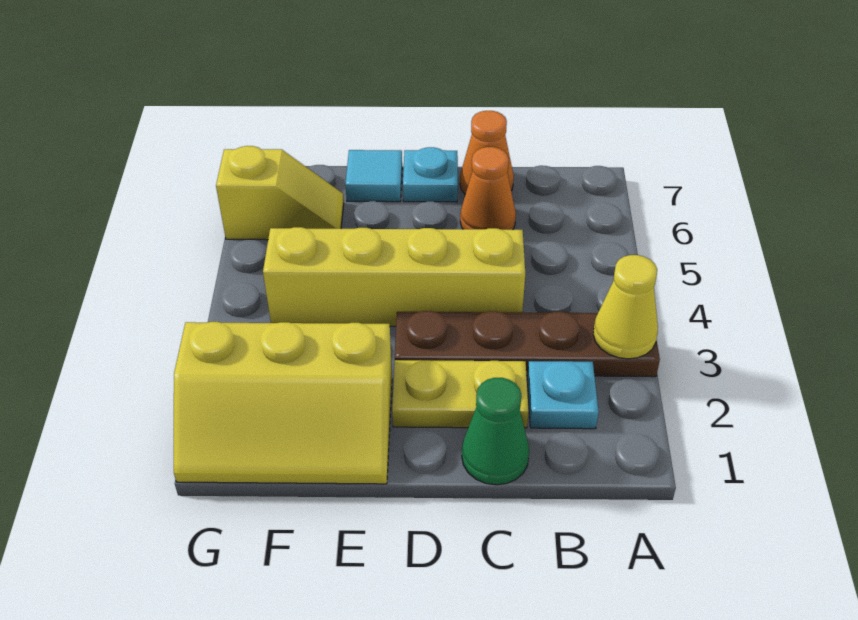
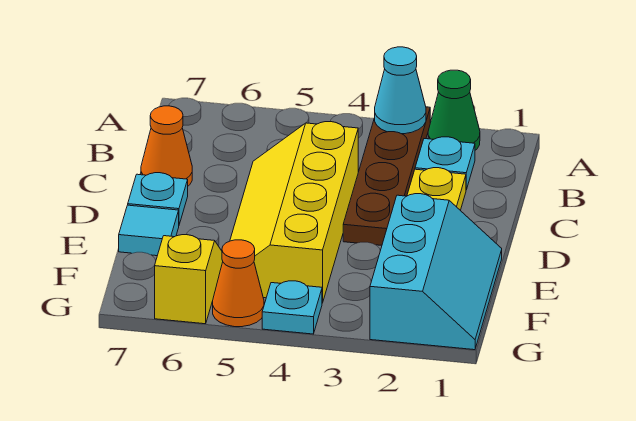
yellow cone A3 level 2 -> cyan cone A3 level 2
green cone C1 level 1 -> green cone A2 level 1
orange cone C6 level 1 -> orange cone G5 level 1
yellow slope E1:G2 level 1 top 2 -> cyan slope E1:G2 level 1 top 2
none -> cyan plate G4 level 1

